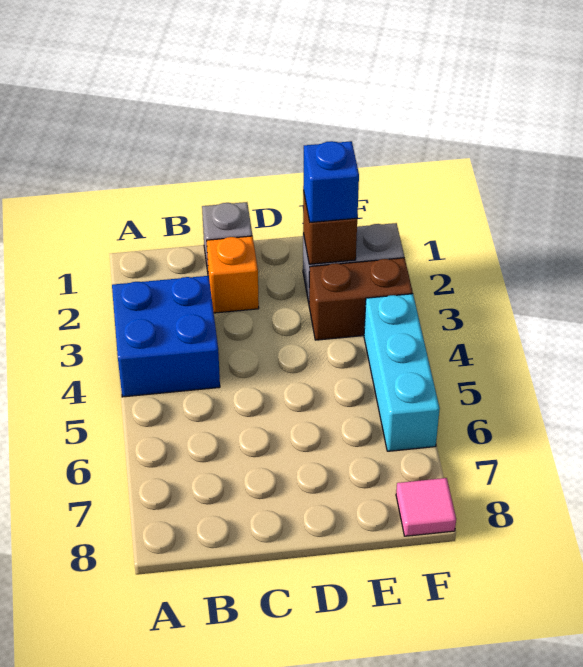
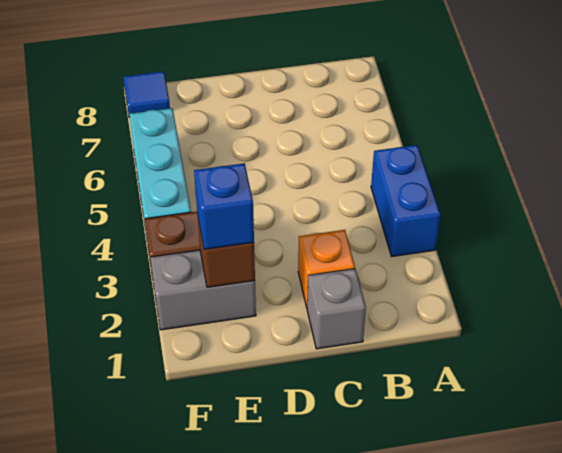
blue brick A3:B4 level 1 -> blue brick A3:A4 level 1
pink tile F8 level 1 -> blue tile F8 level 1

